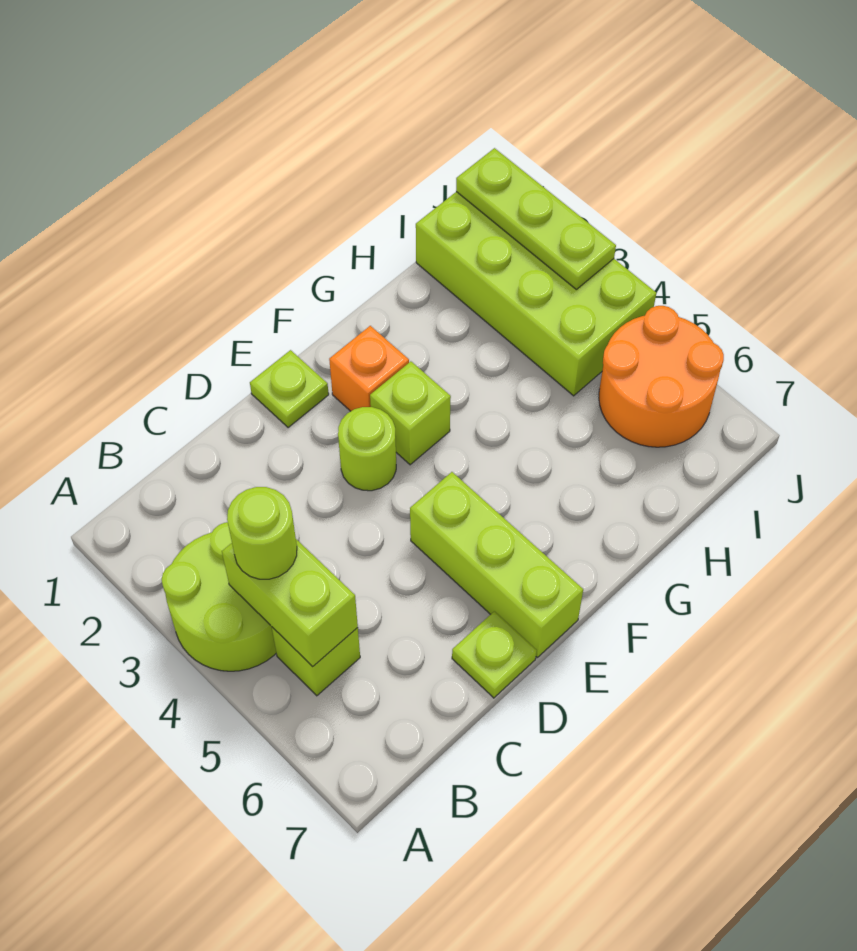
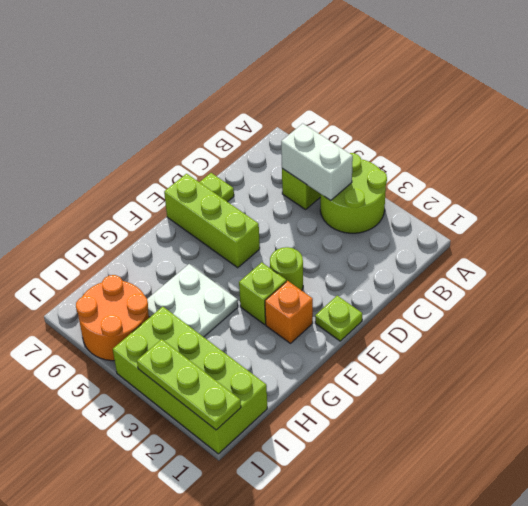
lime brick B4:B5 level 2 -> white brick B4:B5 level 2
lime round brick B4 level 3 -> none
none -> white plate G4:H5 level 1

